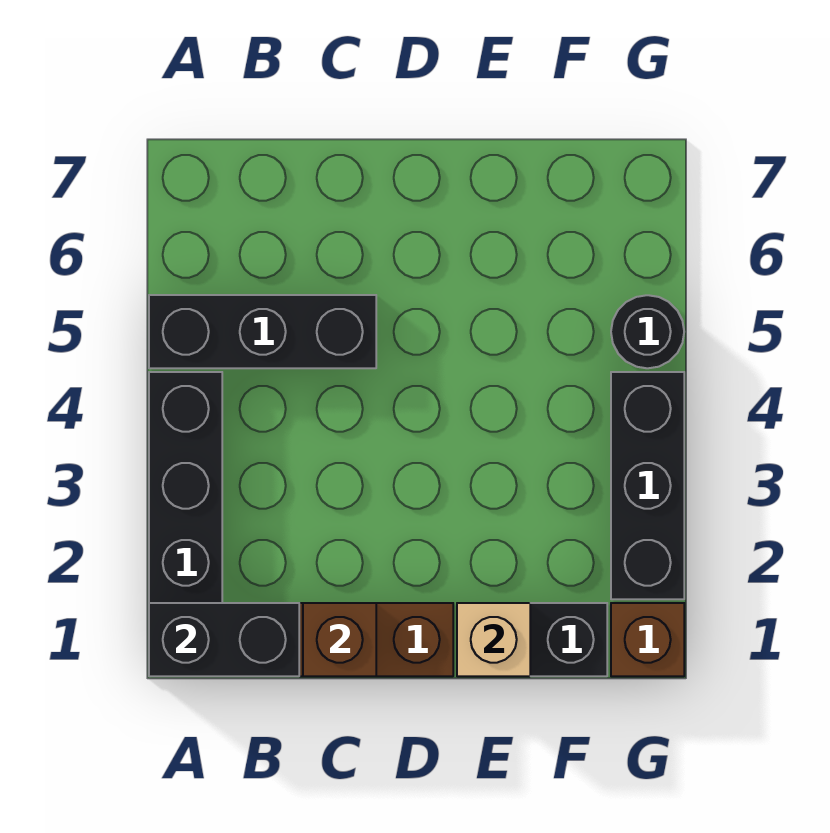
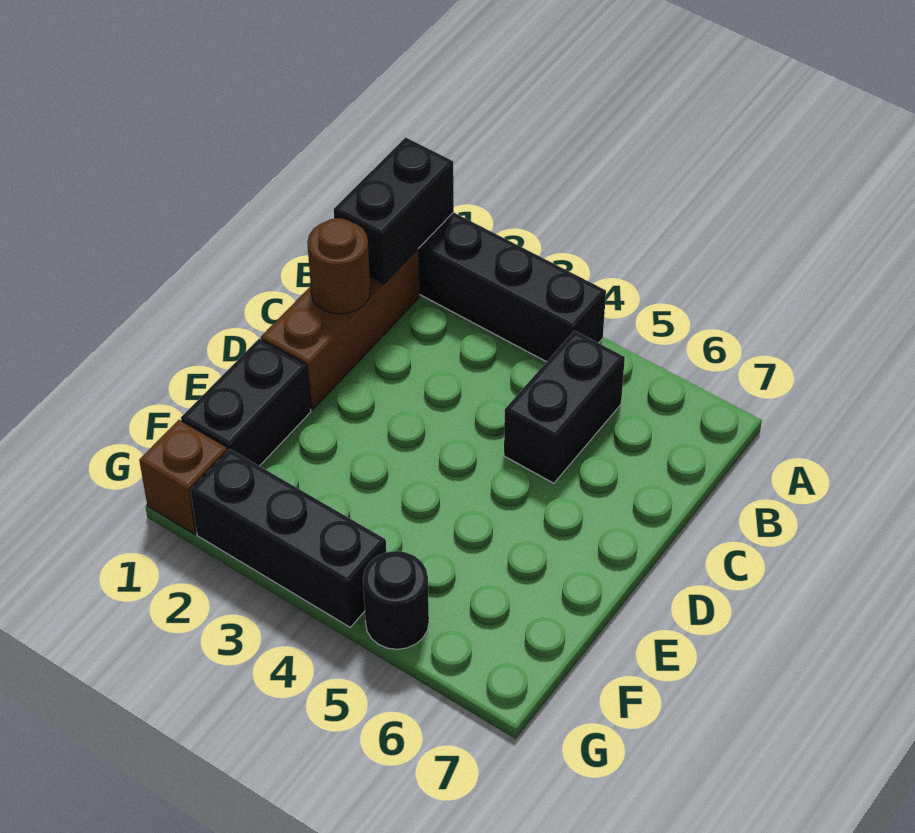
black brick A5:C5 level 1 -> black brick B5:C5 level 1
brown brick C1 level 2 -> brown round brick C1 level 2
tan brick E1 level 2 -> none

